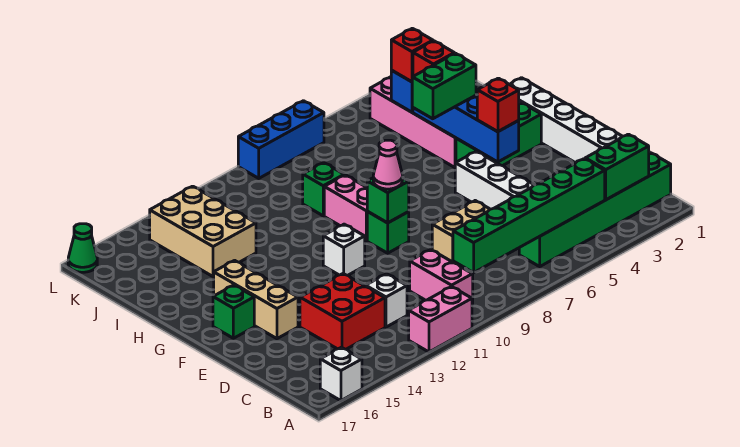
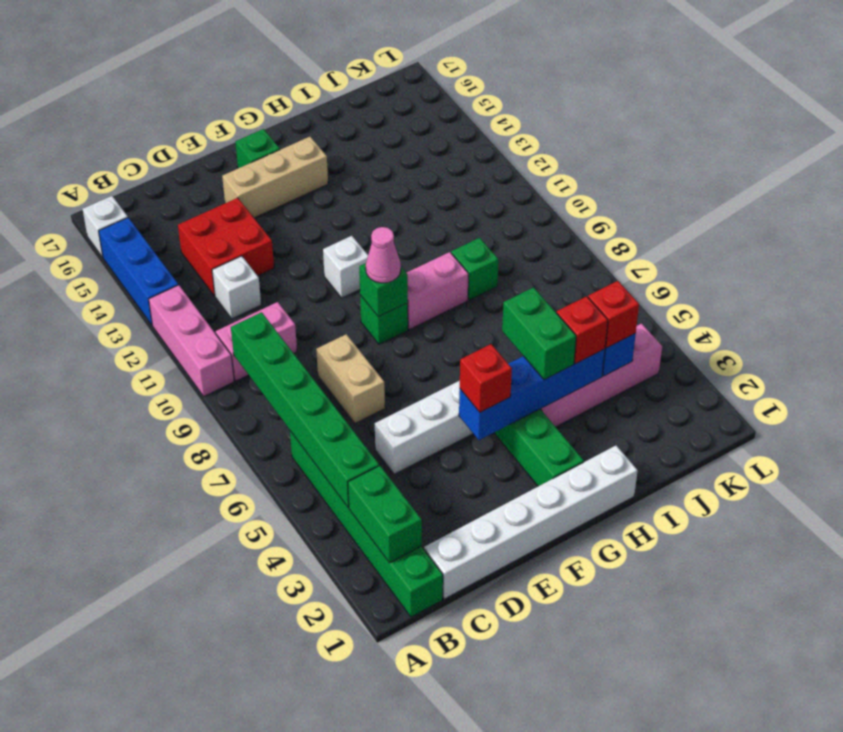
pink brick A11:A12 level 1 -> pink brick A10:A12 level 1
tan brick I13:K14 level 1 -> none
blue brick L7:L9 level 1 -> blue brick A13:A15 level 1
green cone L17 level 1 -> none

